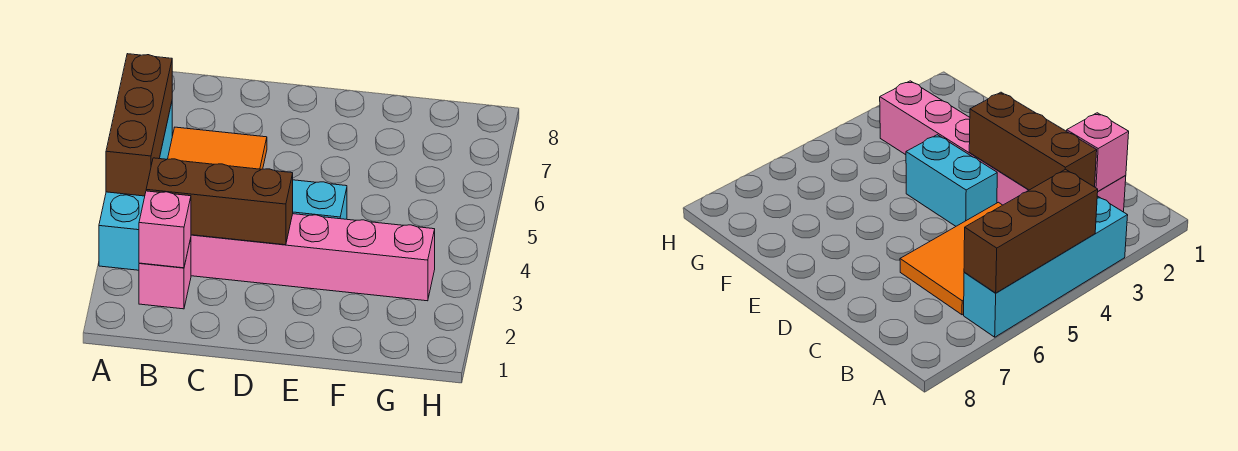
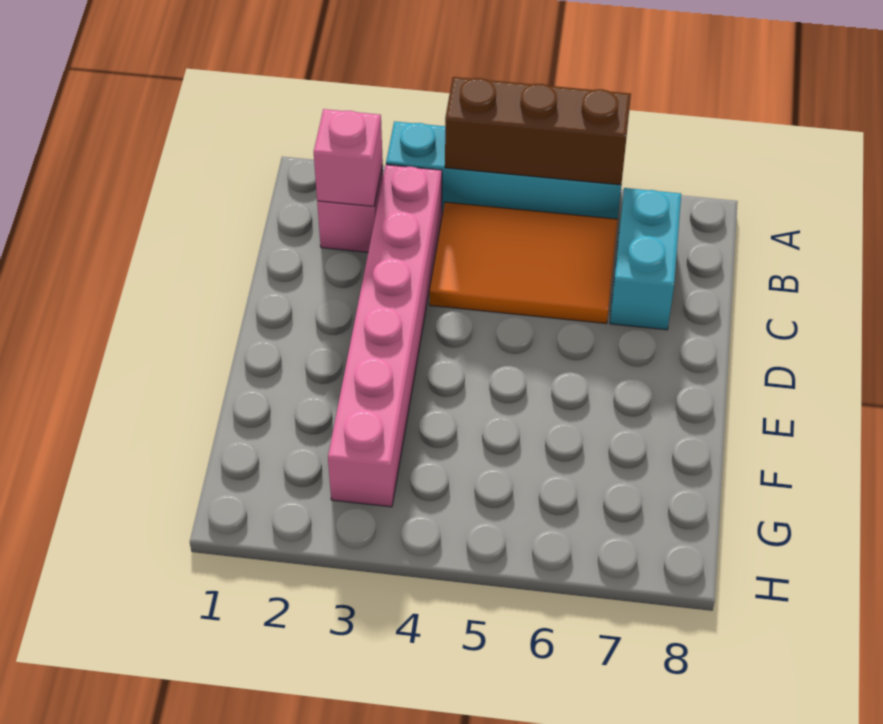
brown brick B3:D3 level 2 -> none
cyan brick D4:E4 level 1 -> cyan brick B7:C7 level 1

